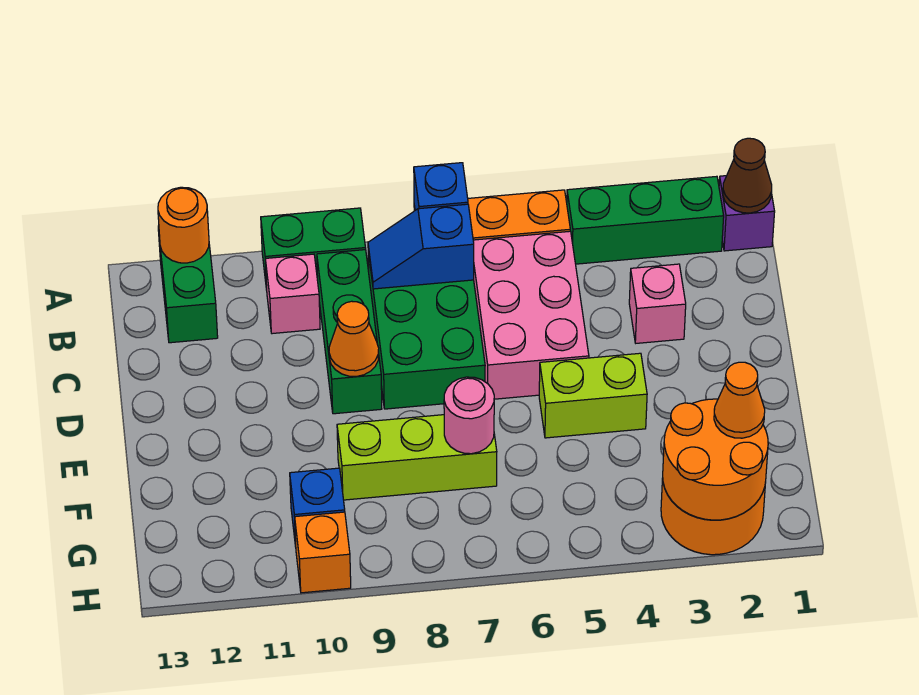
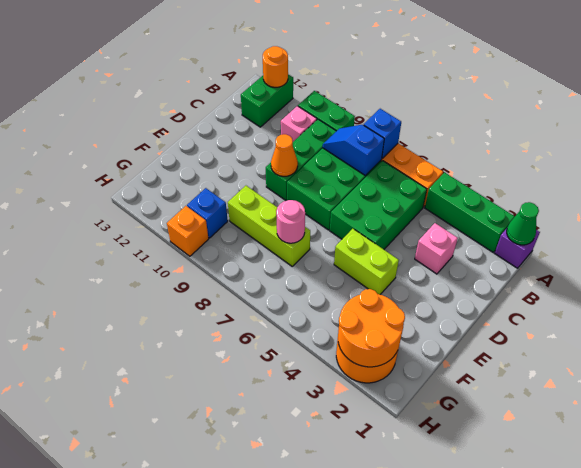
brown cone A1 level 2 -> green cone A1 level 2
pink brick B5:D6 level 1 -> green brick B5:D6 level 1
orange cone G2 level 3 -> none

